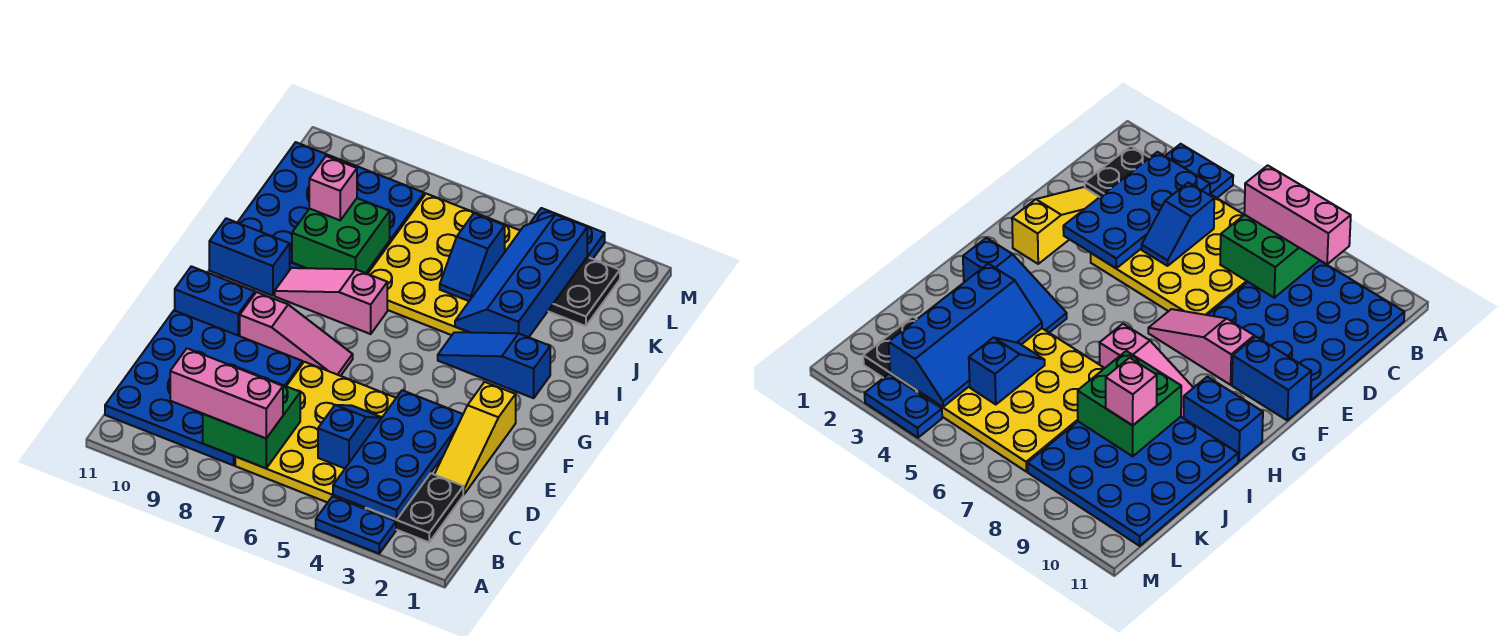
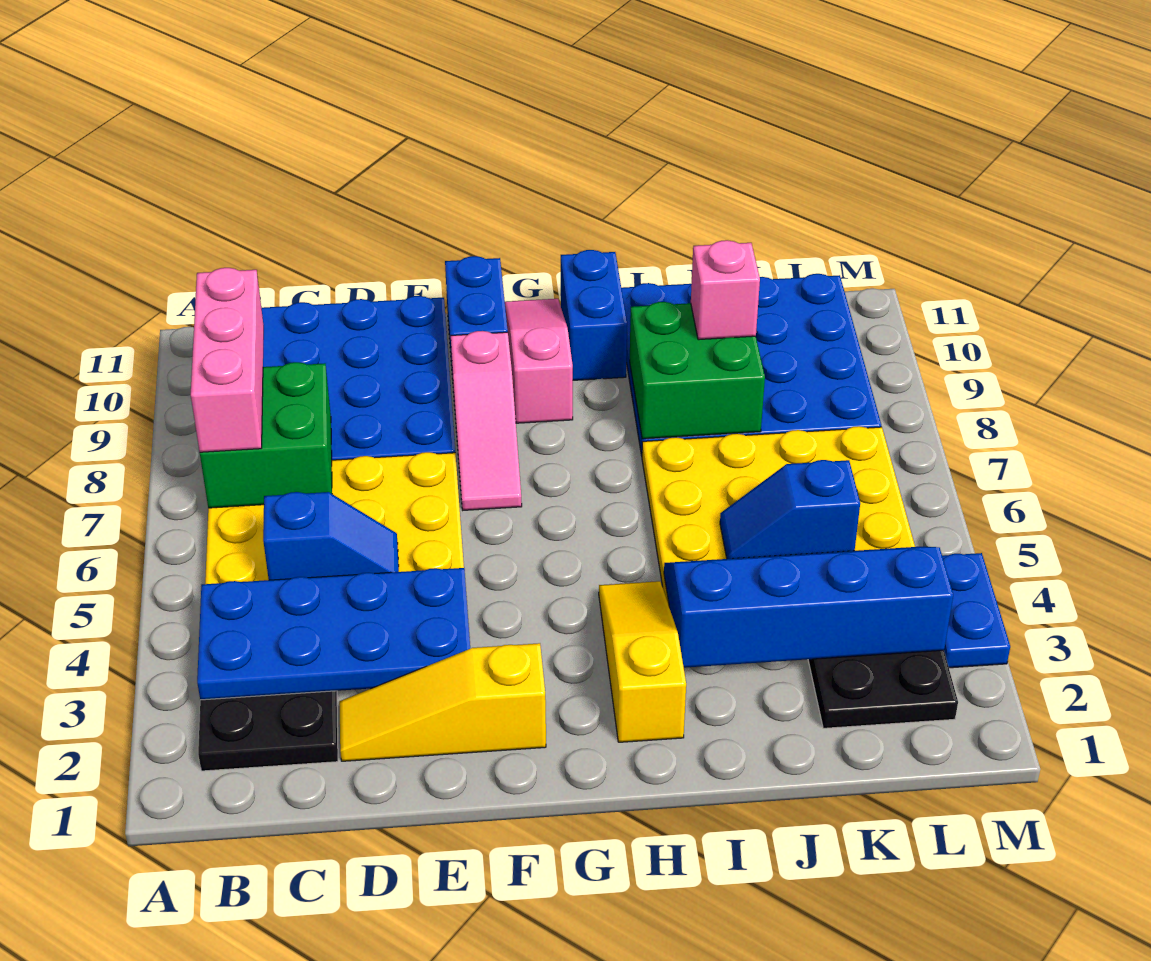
blue plate A3:A4 level 1 -> none
blue slope H2:H4 level 1 top 2 -> yellow slope H2:H4 level 1 top 2
pink slope H7:H9 level 1 top 7 -> pink slope G9:G11 level 1 top 9

